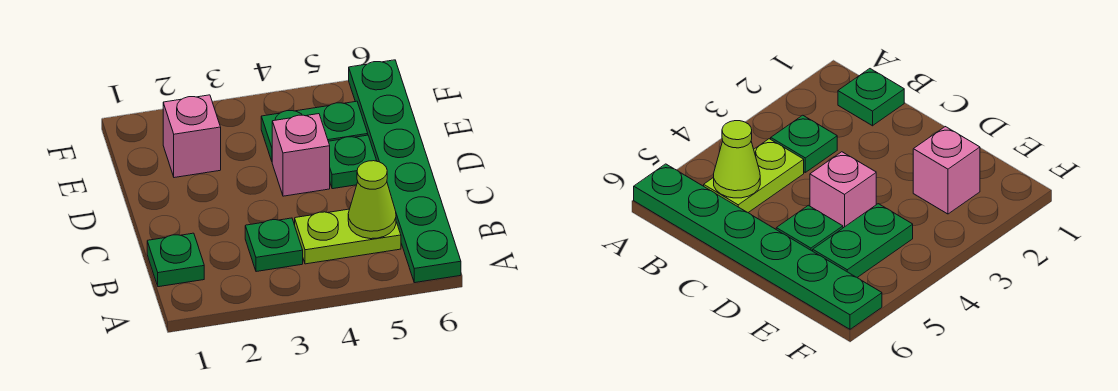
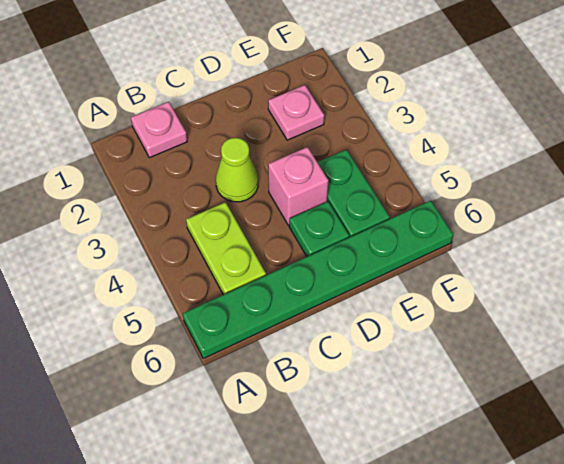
green plate B1 level 1 -> pink plate B1 level 1
green plate B3 level 1 -> none
lime cone B5 level 2 -> lime cone C3 level 1
pink brick E2 level 1 -> pink plate E2 level 1

